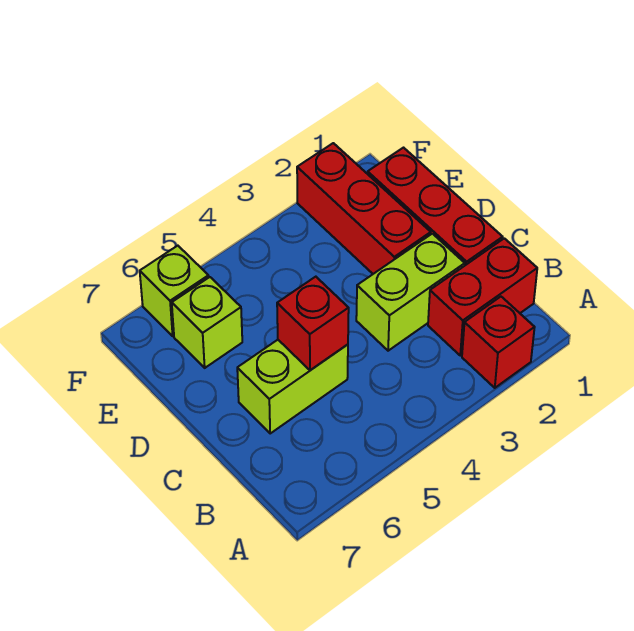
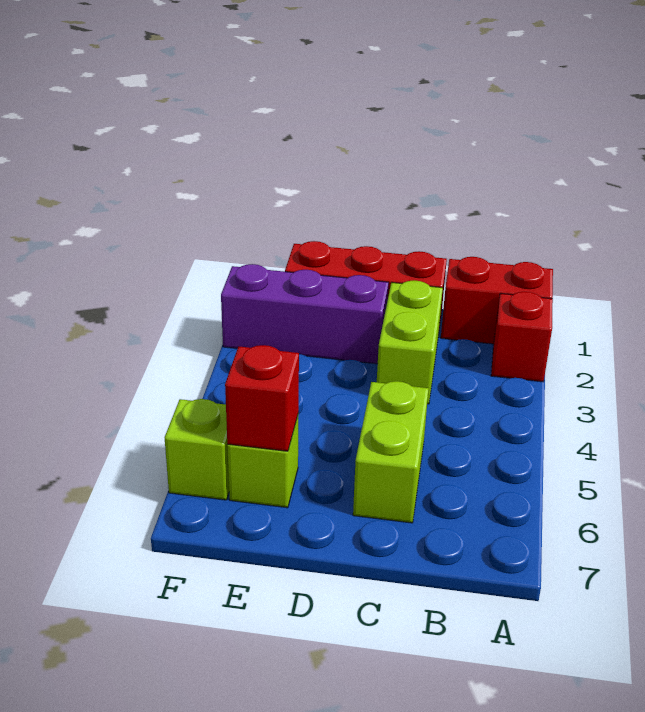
red brick B1:B2 level 1 -> red brick A1:B1 level 1
red brick C5 level 2 -> red brick E6 level 2
red brick D2:F2 level 1 -> purple brick D2:F2 level 1

